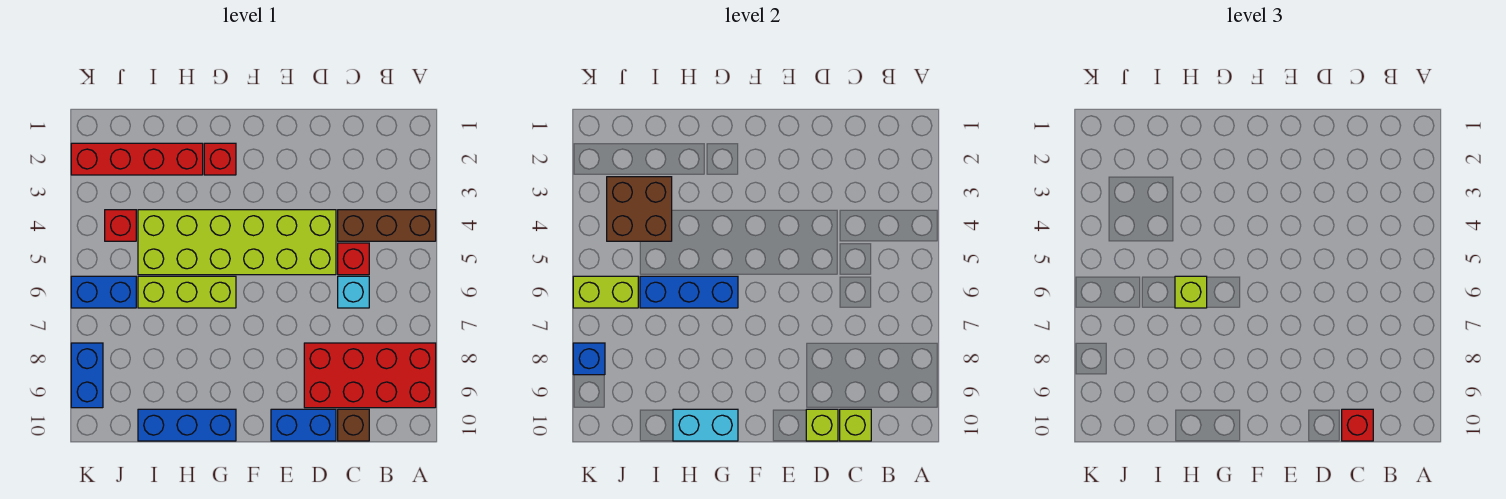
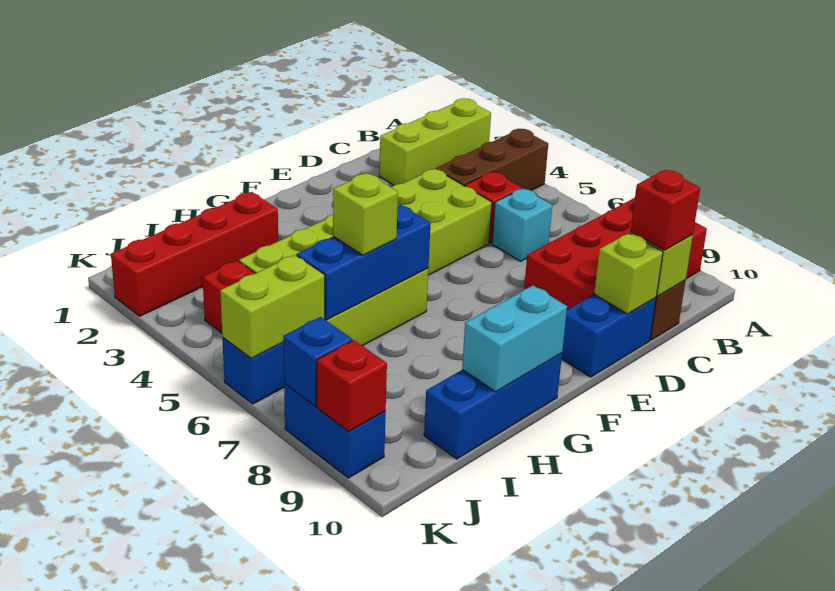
none -> lime brick A2:C2 level 1
red brick G2 level 1 -> red brick K9 level 2
brown brick I3:J4 level 2 -> none

